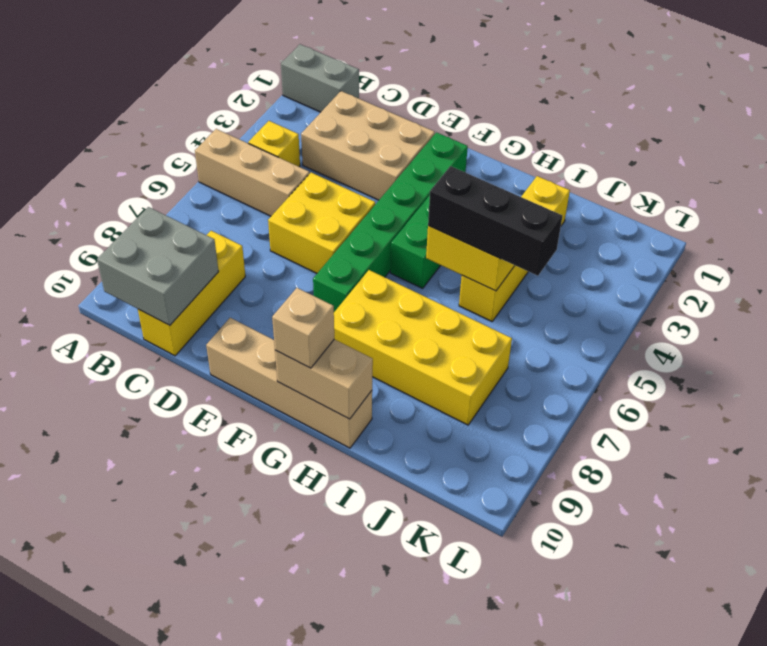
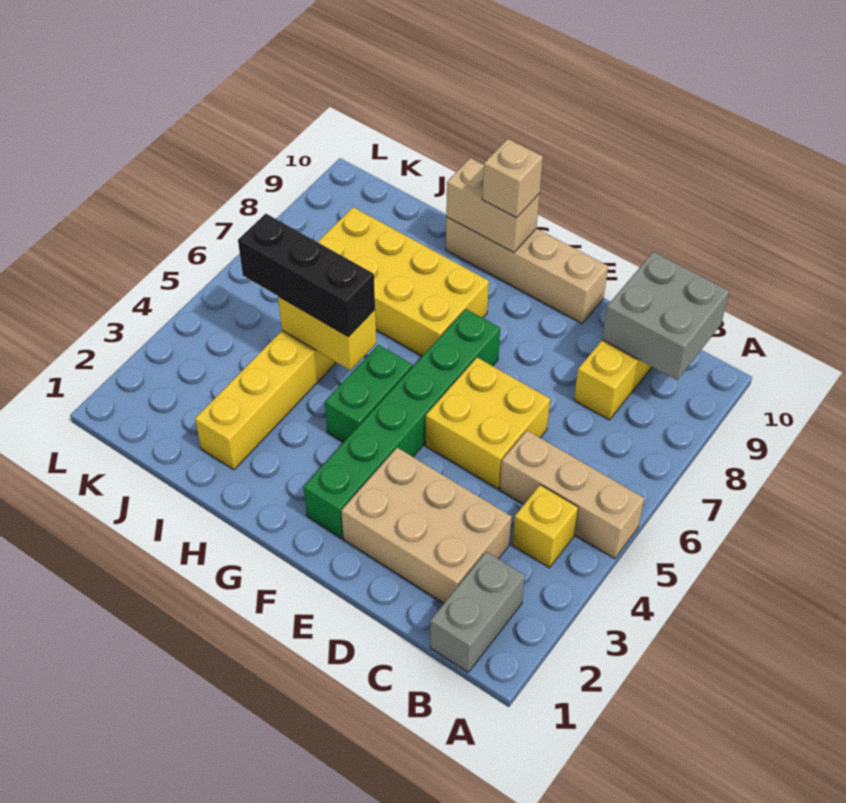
grey brick A1:B1 level 1 -> grey brick B1:B2 level 1

